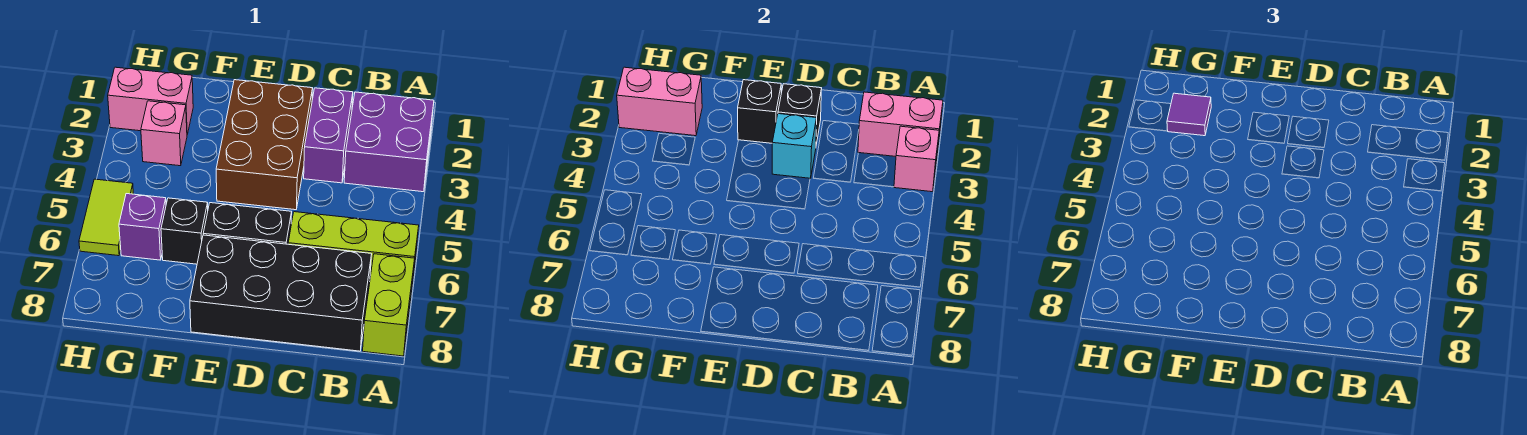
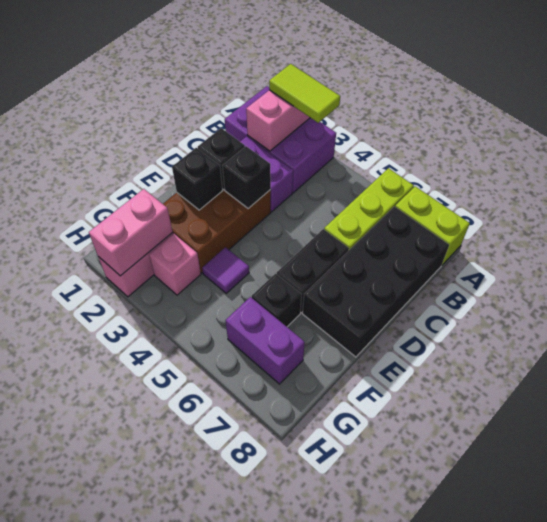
purple brick A2:B3 level 1 -> purple brick A1:B3 level 1
pink brick A3 level 2 -> none
brown brick D2:E4 level 1 -> brown brick D2:F3 level 1
cyan brick D3 level 2 -> black brick D3 level 2
purple tile G2 level 3 -> purple tile F4 level 1
purple brick G6 level 1 -> purple brick G6:G7 level 1
lime tile H5:H6 level 1 -> lime tile A2:A3 level 3

